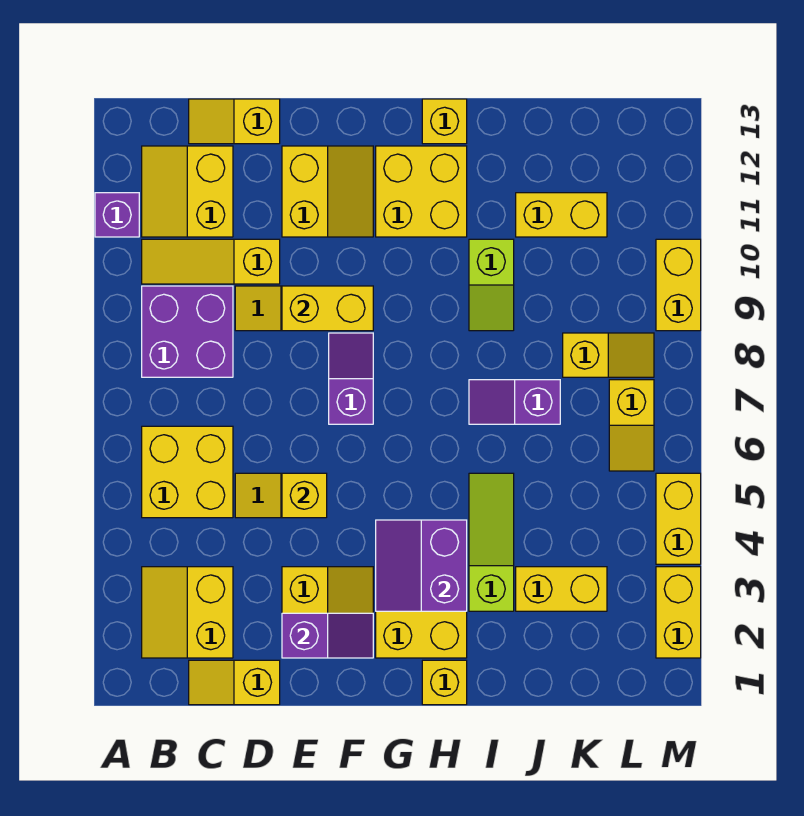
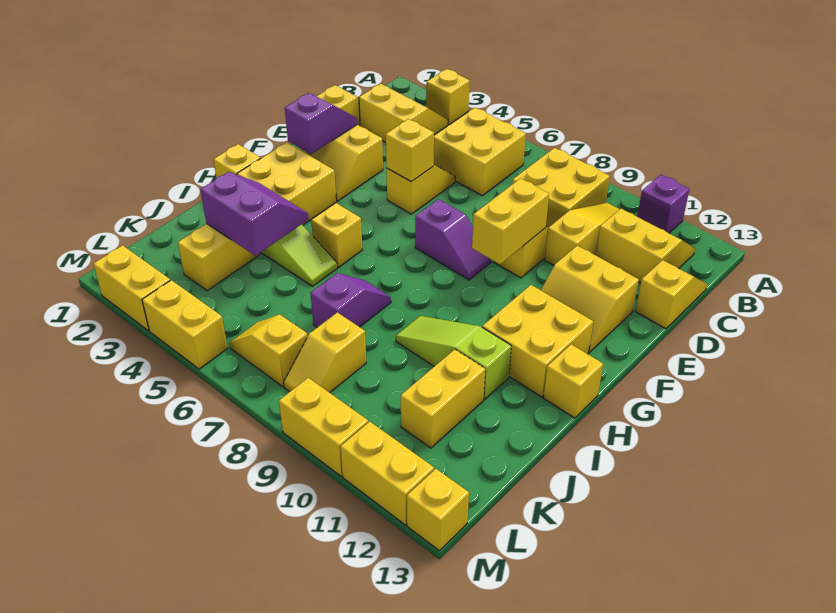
none -> yellow brick A3 level 1
purple brick B8:C9 level 1 -> yellow brick B8:C9 level 1
purple slope E2:F2 level 2 top E -> purple slope E2:F2 level 2 top F
purple slope G3:H4 level 2 top H -> purple slope I3:J4 level 2 top J
none -> yellow brick H5 level 1
lime slope I9:I10 level 1 top 10 -> lime slope I9:I11 level 1 top 11
none -> yellow brick M11:M12 level 1
none -> yellow brick M13 level 1

